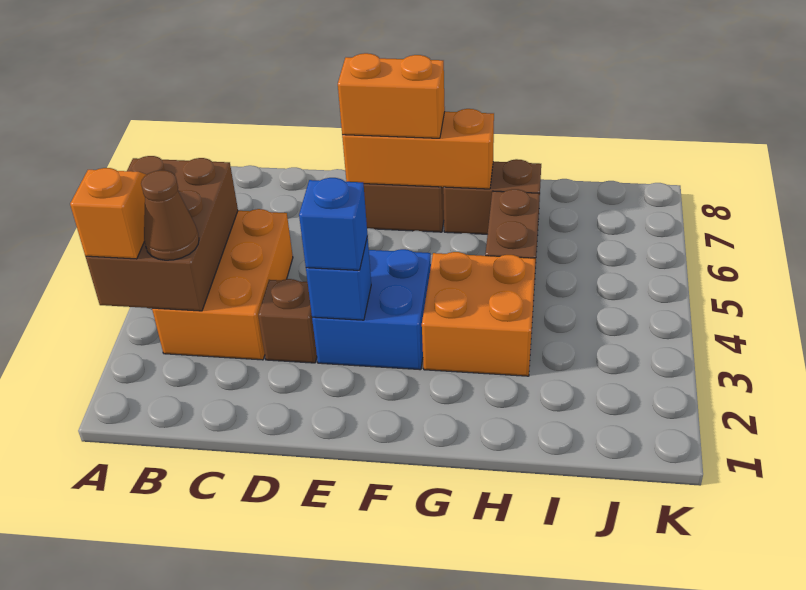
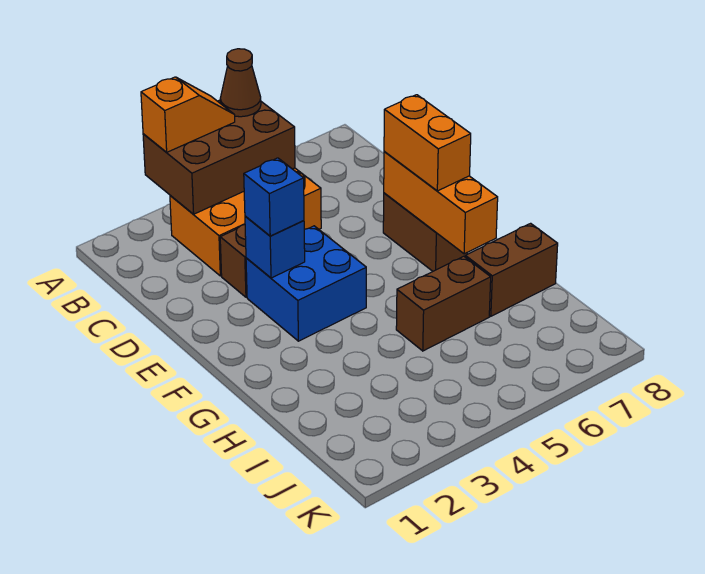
brown cone B3 level 3 -> brown cone A5 level 3
orange brick G3:H4 level 1 -> none
brown brick G7:H7 level 1 -> brown brick H7:H8 level 1

